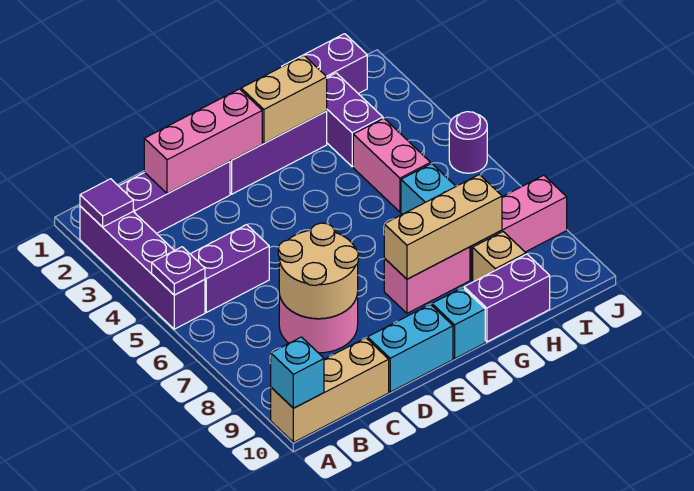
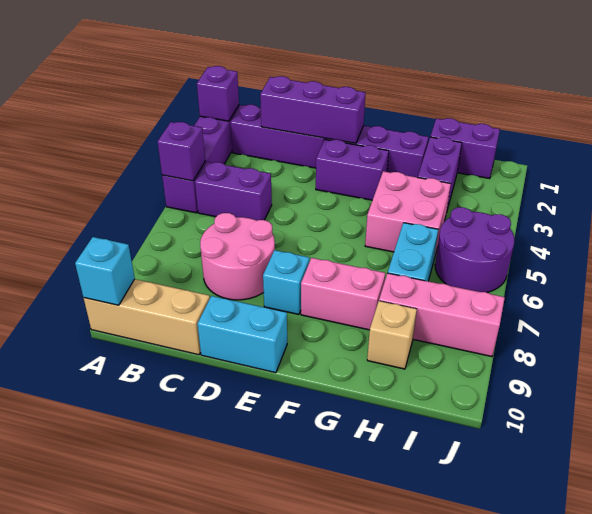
purple tile A2 level 2 -> purple brick A2 level 2
purple plate A5 level 2 -> purple brick A5 level 2
pink brick C2:E2 level 2 -> purple brick C2:E2 level 2
tan round brick C7:D8 level 2 -> none
tan brick F2:G2 level 2 -> none
tan brick F8:H8 level 2 -> none
cyan brick F10 level 1 -> cyan brick E8 level 1
purple brick G10:H10 level 1 -> purple brick E3:F3 level 1
pink brick H4:H5 level 1 -> pink brick G4:H5 level 1
purple round brick J5 level 1 -> purple round brick I5:J6 level 1

